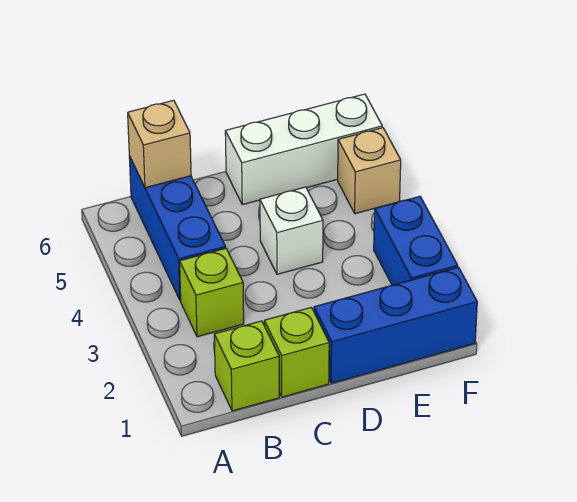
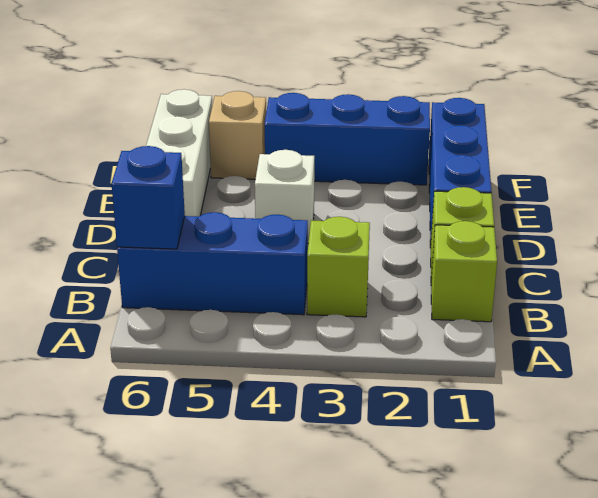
tan brick B6 level 2 -> blue brick B6 level 2
blue brick F2:F3 level 1 -> blue brick F2:F4 level 1

